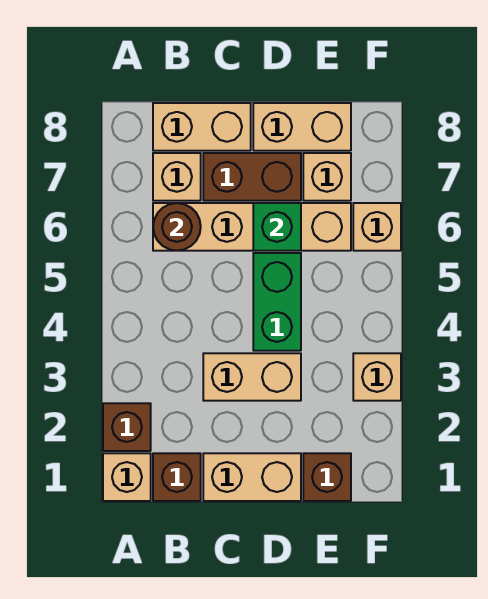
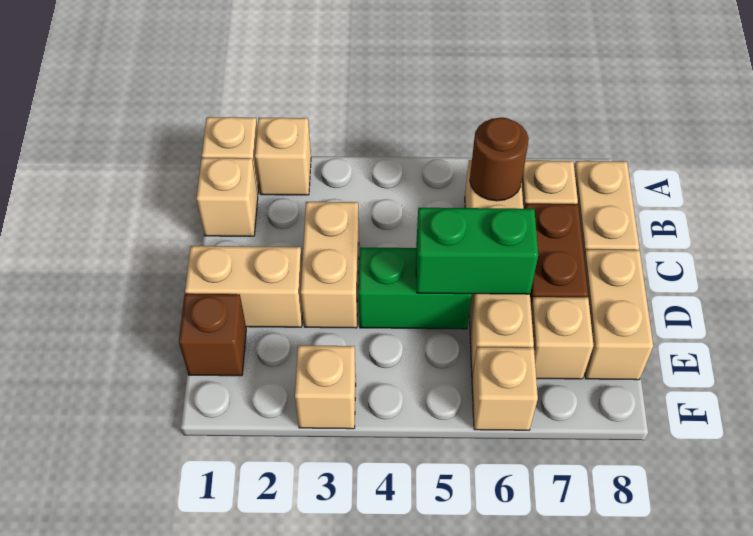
brown brick A2 level 1 -> tan brick A2 level 1
brown brick B1 level 1 -> tan brick B1 level 1
tan brick C1:D1 level 1 -> tan brick D1:D2 level 1
green brick D6 level 2 -> green brick D5:D6 level 2

